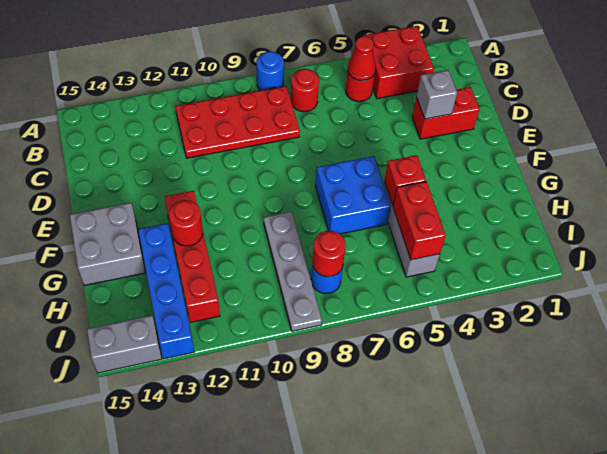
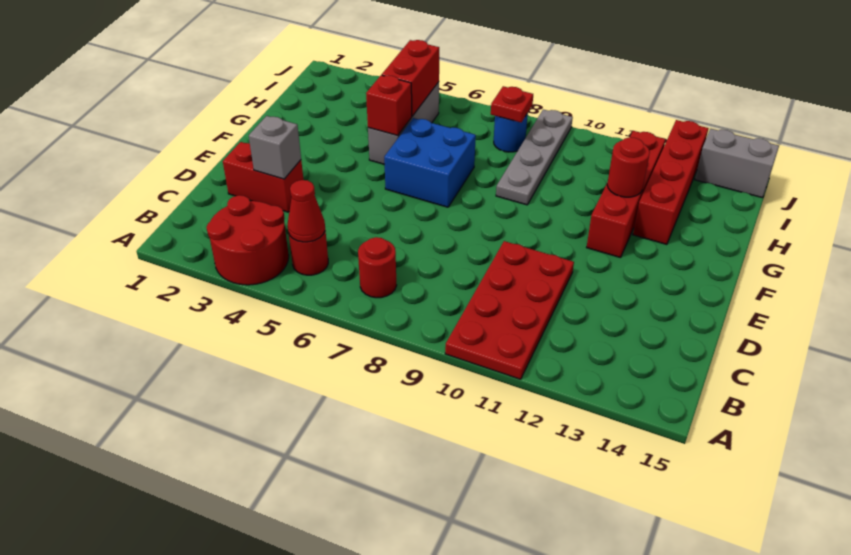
red brick A3:B4 level 1 -> red round brick A3:B4 level 1
blue round brick A8 level 1 -> none
red plate B8:C11 level 1 -> red plate A10:D11 level 1
grey brick F14:G15 level 1 -> none
blue brick G13:J13 level 1 -> red brick G13:J13 level 1
red round brick I8 level 2 -> red plate I8 level 2

